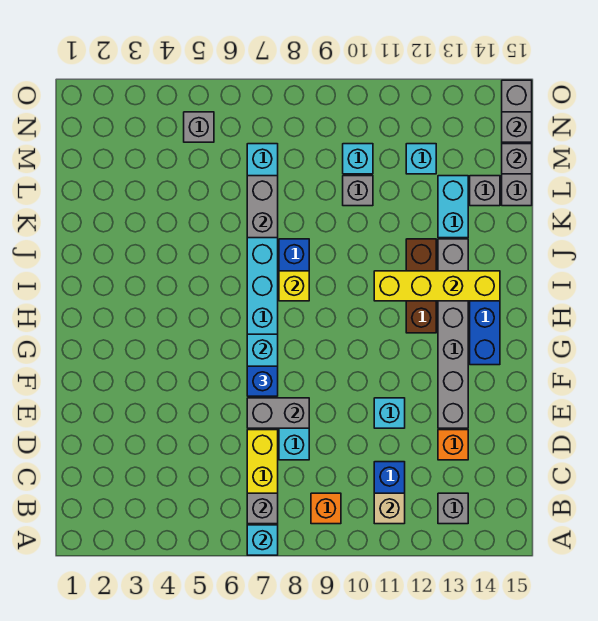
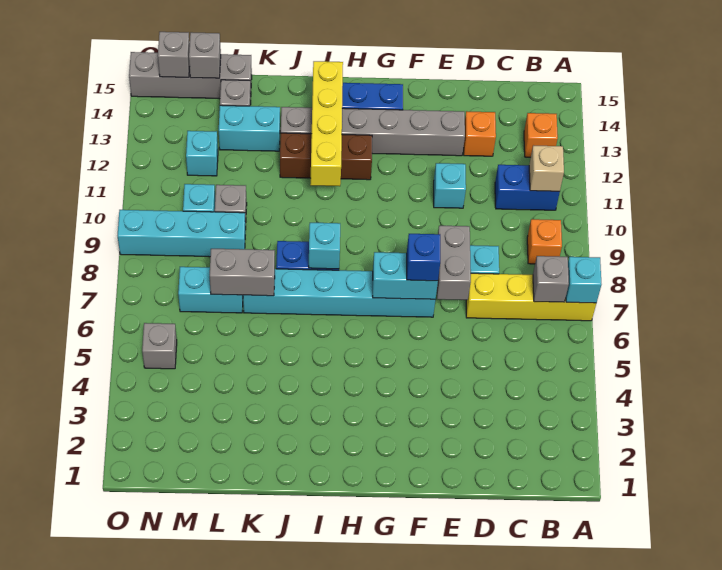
grey brick B13 level 1 -> orange brick B13 level 1
yellow brick I8 level 2 -> cyan brick I8 level 2
none -> cyan brick L9:O9 level 1

